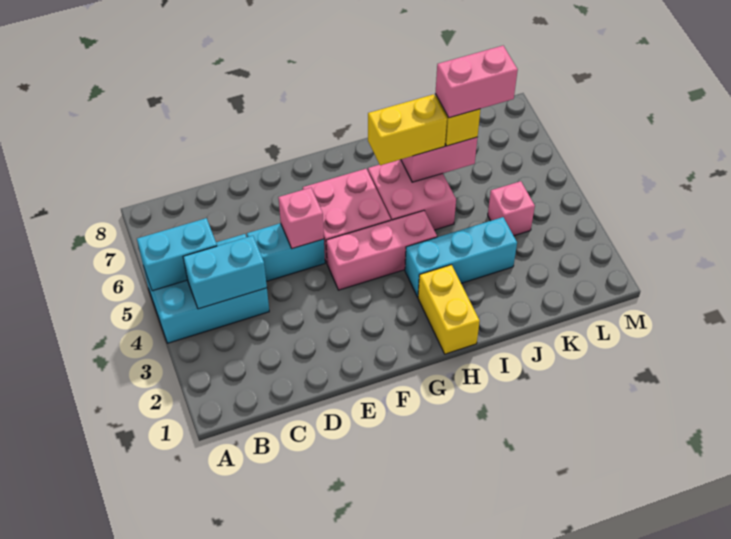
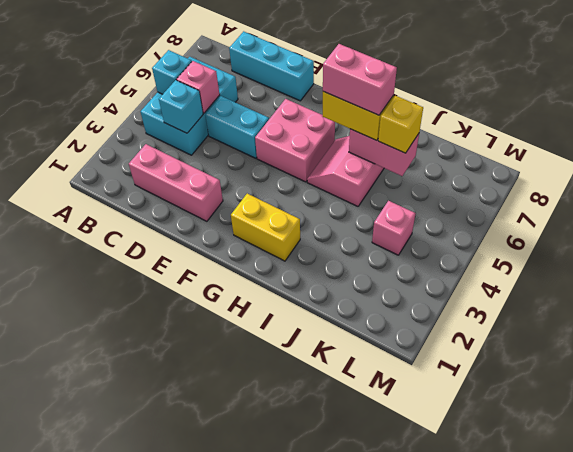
cyan brick A4:C5 level 1 -> cyan brick B4:C6 level 1
cyan brick A5:B5 level 2 -> cyan brick B5 level 2
cyan brick B4:C4 level 2 -> cyan brick C4 level 2
pink brick E5 level 2 -> pink brick C5 level 2
pink brick F4:H4 level 1 -> pink brick C2:E2 level 1
yellow brick H1:H2 level 1 -> yellow brick G2:H2 level 1
cyan brick H3:J3 level 1 -> cyan brick C8:E8 level 1
pink brick H5:I6 level 1 -> pink slope H5:I6 level 1 top I
pink brick J6:K6 level 4 -> pink brick H6:I6 level 4

